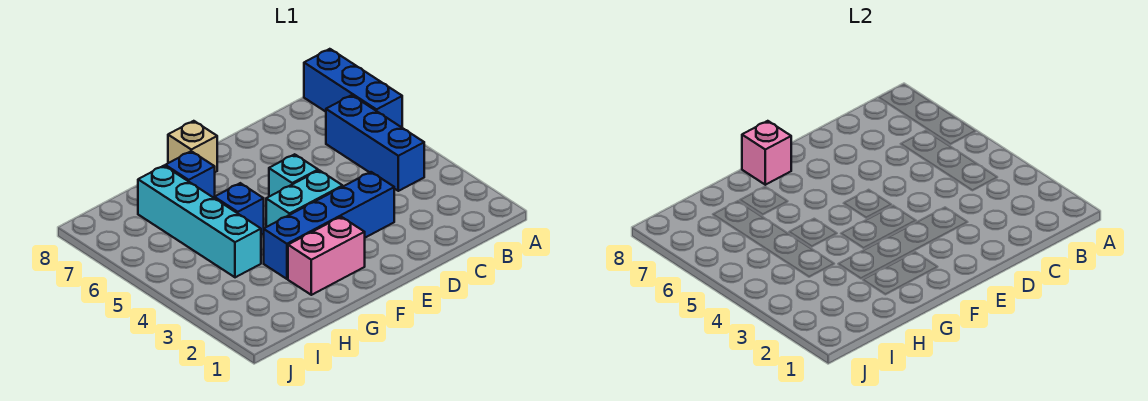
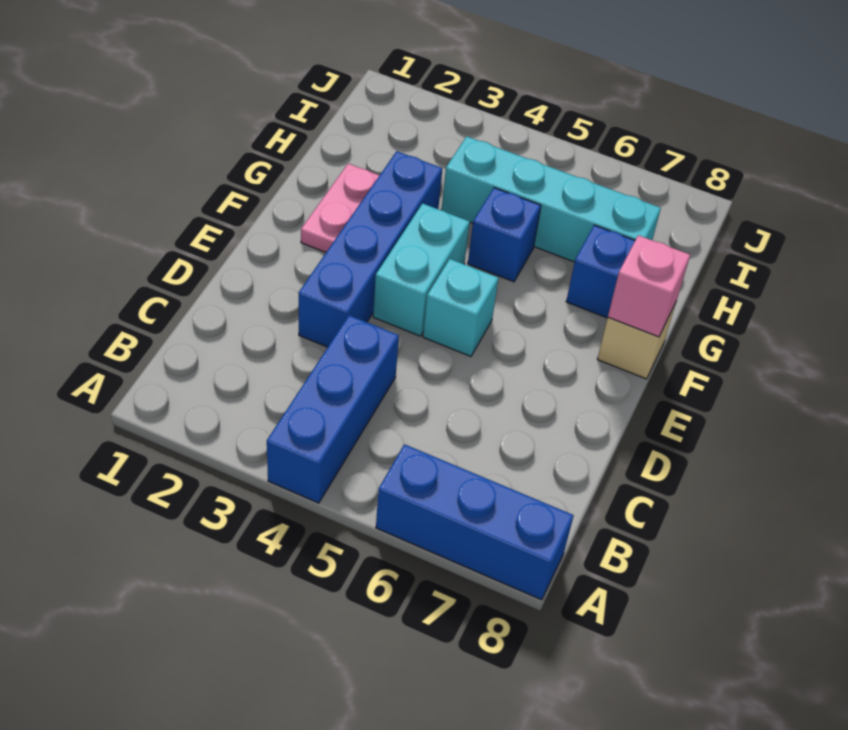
blue brick B4:B6 level 1 -> blue brick A4:C4 level 1
pink brick F2:G2 level 1 -> pink plate F2:G2 level 1

